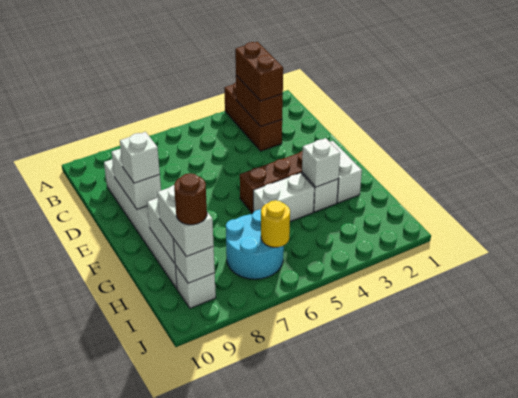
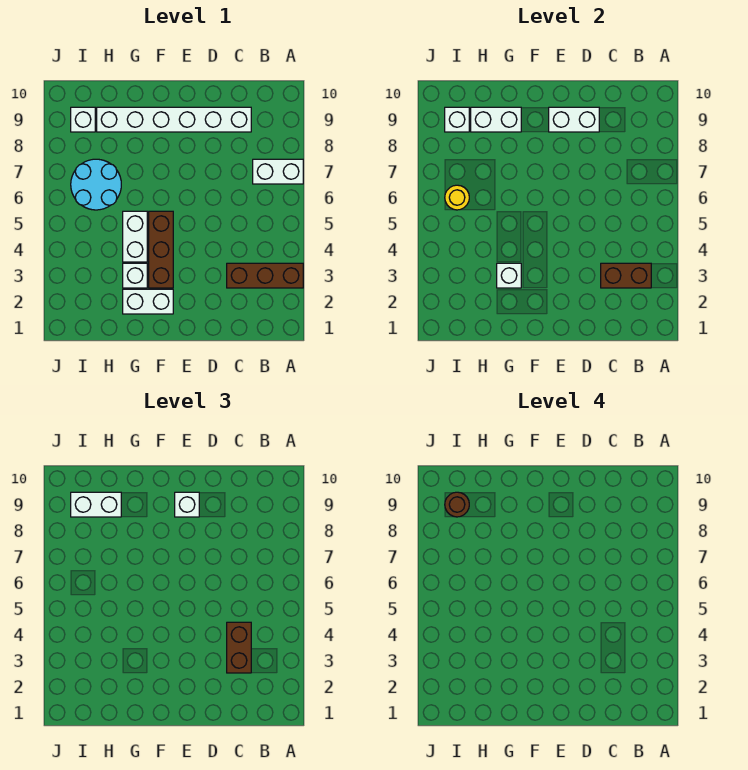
none -> white brick A7:B7 level 1
brown brick B3:C3 level 3 -> brown brick C3:C4 level 3

